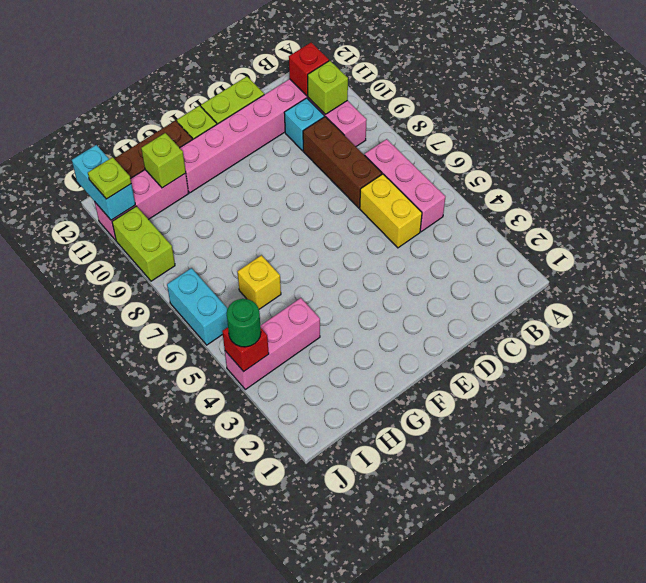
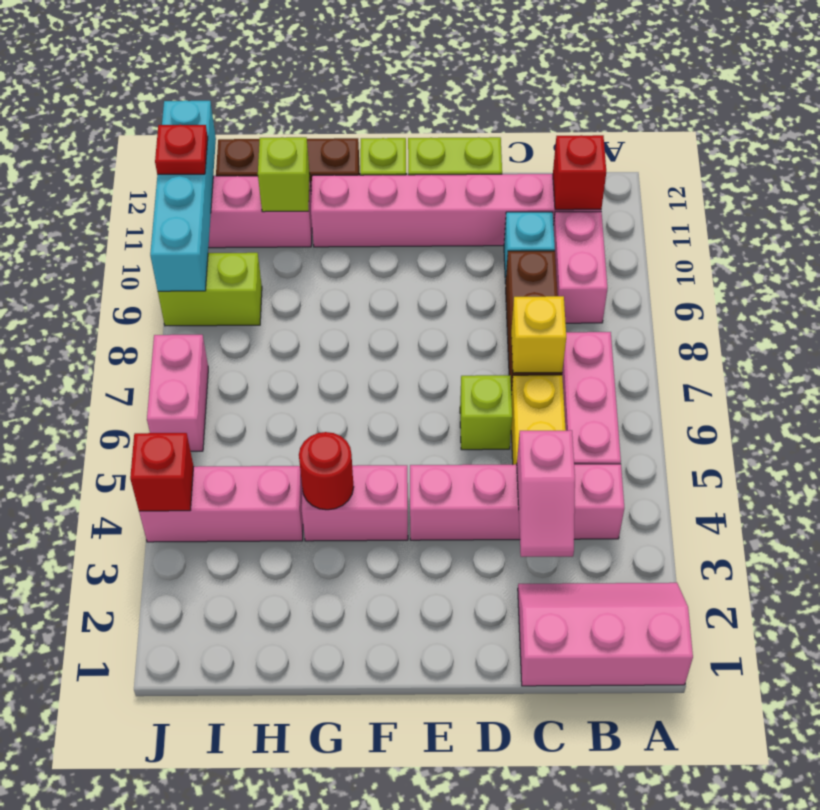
none -> pink slope A1:C2 level 1 top 1
none -> pink brick B4:E4 level 1
lime brick B10 level 2 -> lime brick D6 level 1
none -> pink slope C3:C4 level 2 top 4
none -> pink brick F4:G4 level 1
none -> red round brick G4 level 2
yellow brick H6 level 1 -> yellow brick C7 level 2
green round brick J4 level 3 -> none
cyan brick J6:J7 level 1 -> pink brick J6:J7 level 1
lime brick J9:J10 level 1 -> lime brick I9:J9 level 1
cyan brick J11:J12 level 2 -> cyan brick J9:J12 level 2
lime plate J11 level 3 -> red plate J11 level 3

